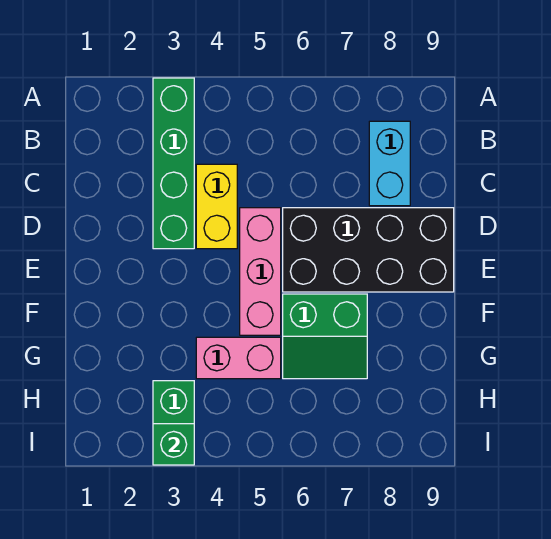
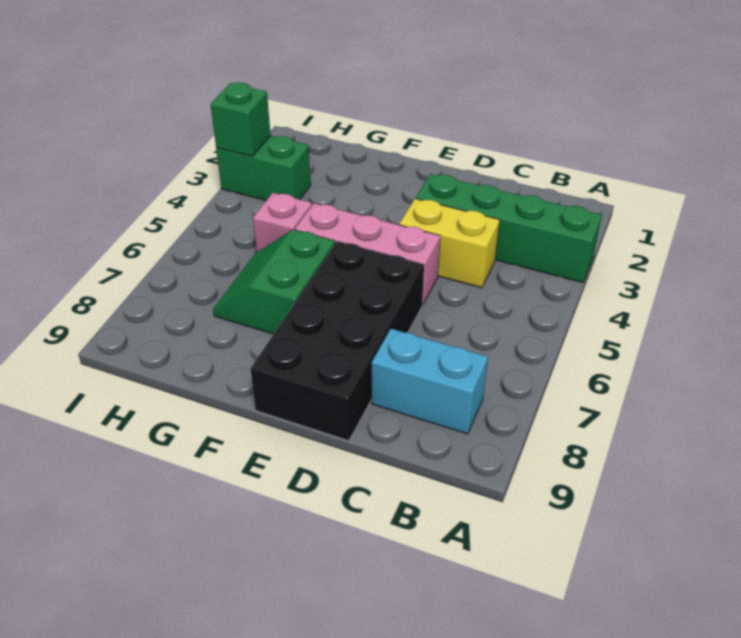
pink brick G4:G5 level 1 -> pink brick G5 level 1

